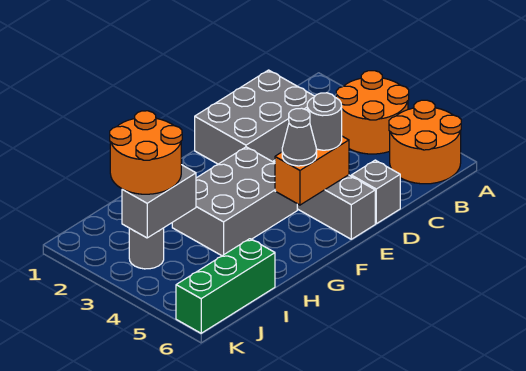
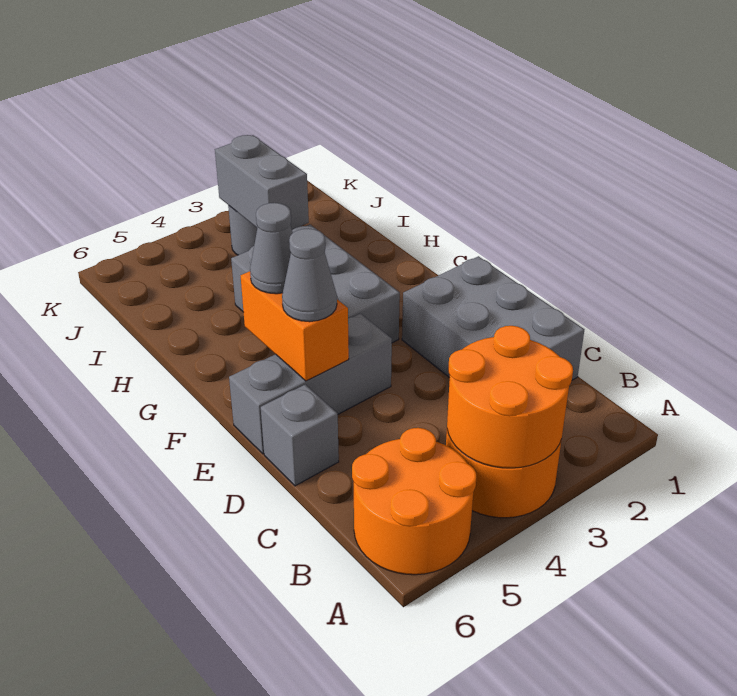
grey round brick E5 level 3 -> grey cone E5 level 3
orange round brick I2:J3 level 3 -> orange round brick A3:B4 level 2
green brick I6:K6 level 1 -> none

